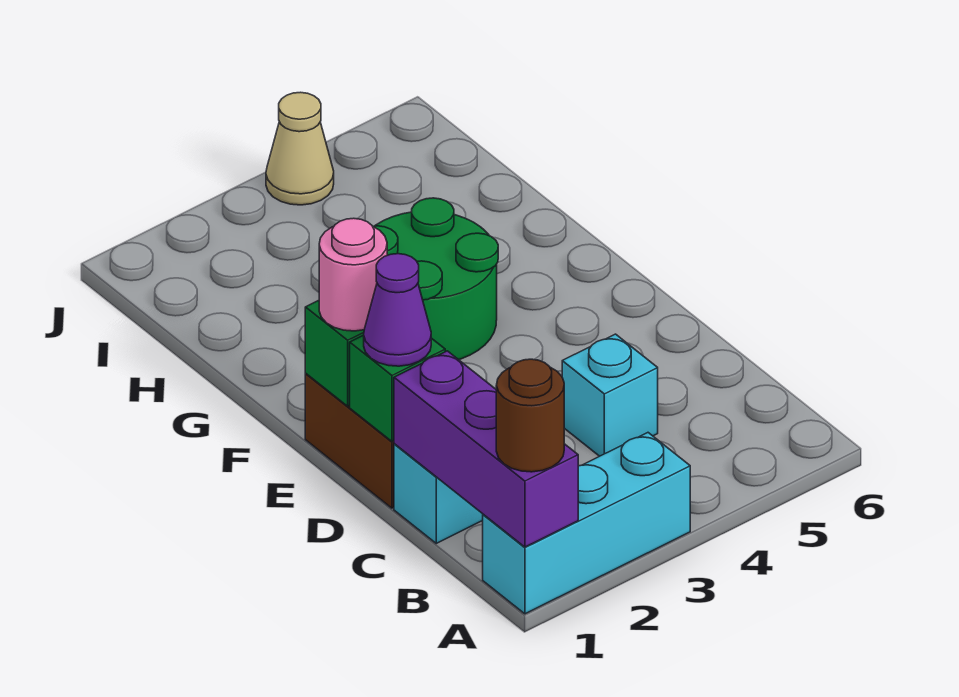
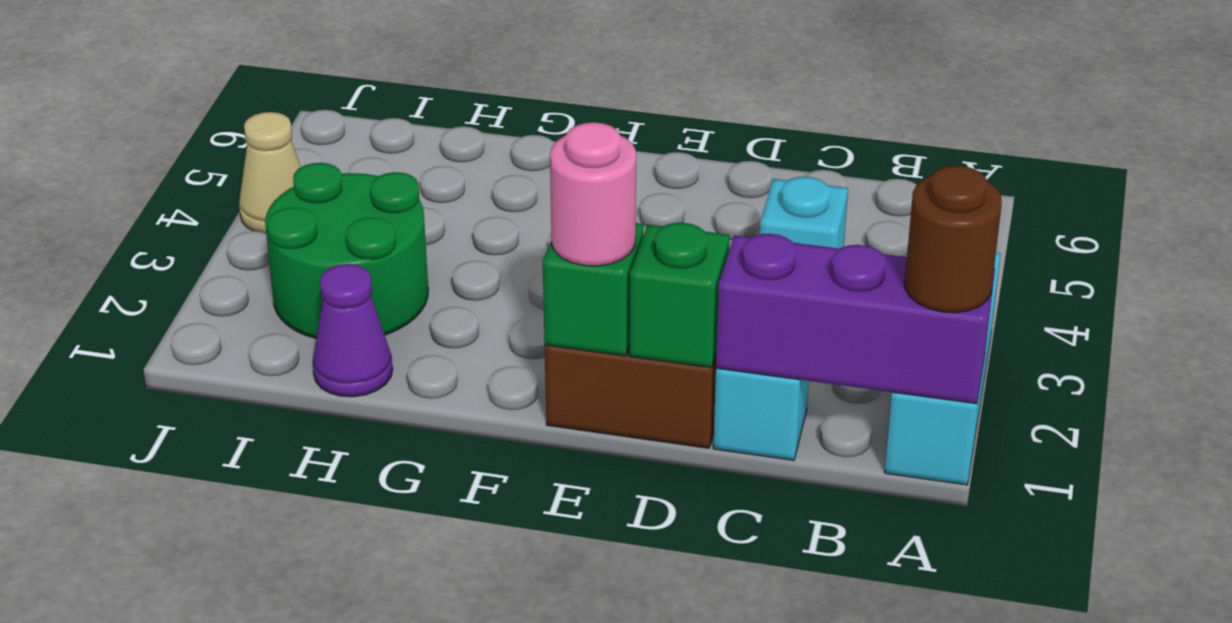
purple cone D1 level 3 -> purple cone H1 level 1
green round brick F3:G4 level 1 -> green round brick H2:I3 level 1

